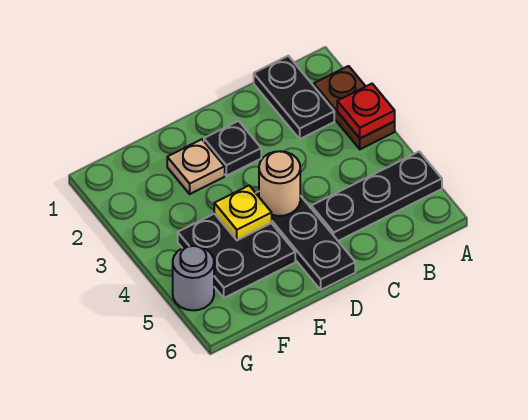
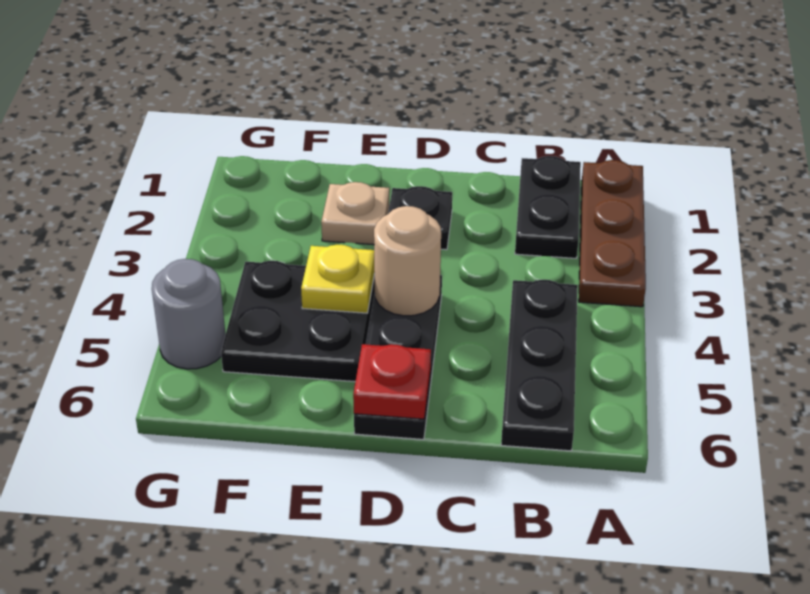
brown plate A2:A3 level 1 -> brown plate A1:A3 level 1
red plate A3 level 2 -> red plate D6 level 2
black plate A5:C5 level 1 -> black plate B4:B6 level 1

